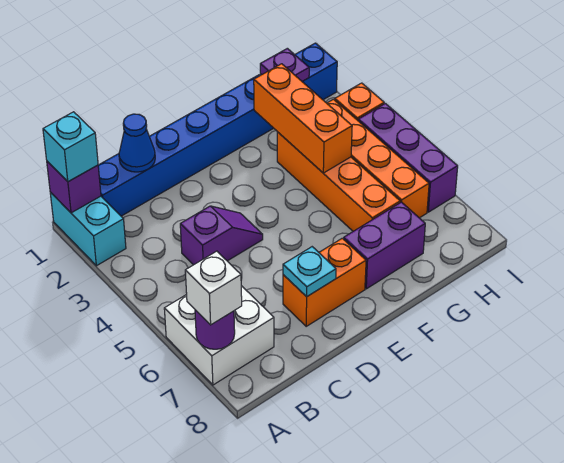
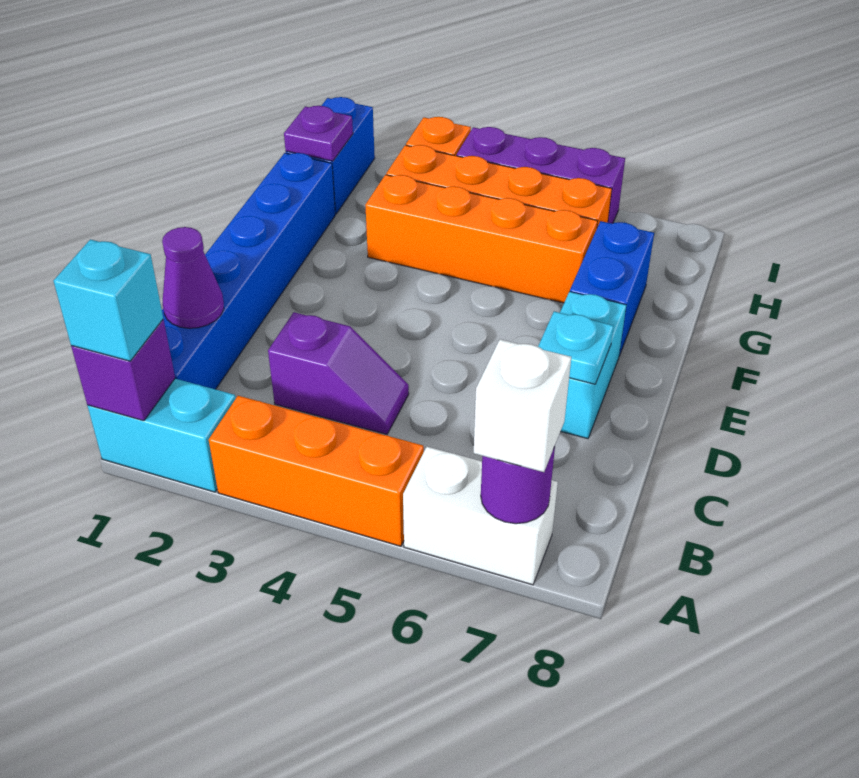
white brick A6:B7 level 1 -> white brick A6:A7 level 1
blue cone C1 level 2 -> purple cone C1 level 2
purple slope C4:D4 level 1 top C -> purple slope C3:C4 level 1 top 3
orange brick D7:E7 level 1 -> cyan brick D7:E7 level 1
purple brick F7:G7 level 1 -> blue brick F7:G7 level 1
orange brick G2:G4 level 2 -> orange brick A3:A5 level 1

